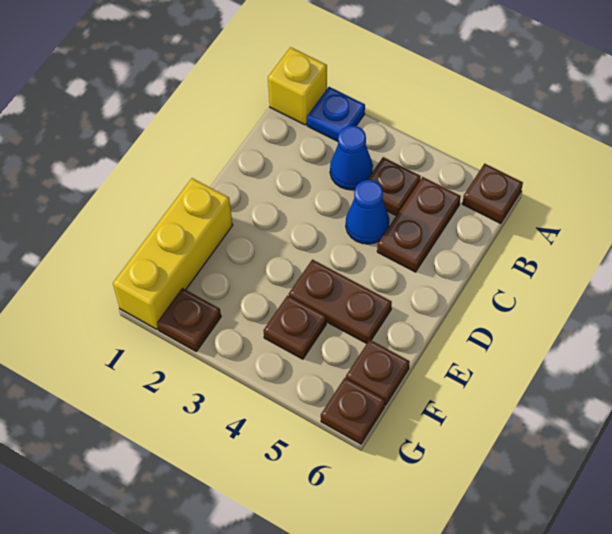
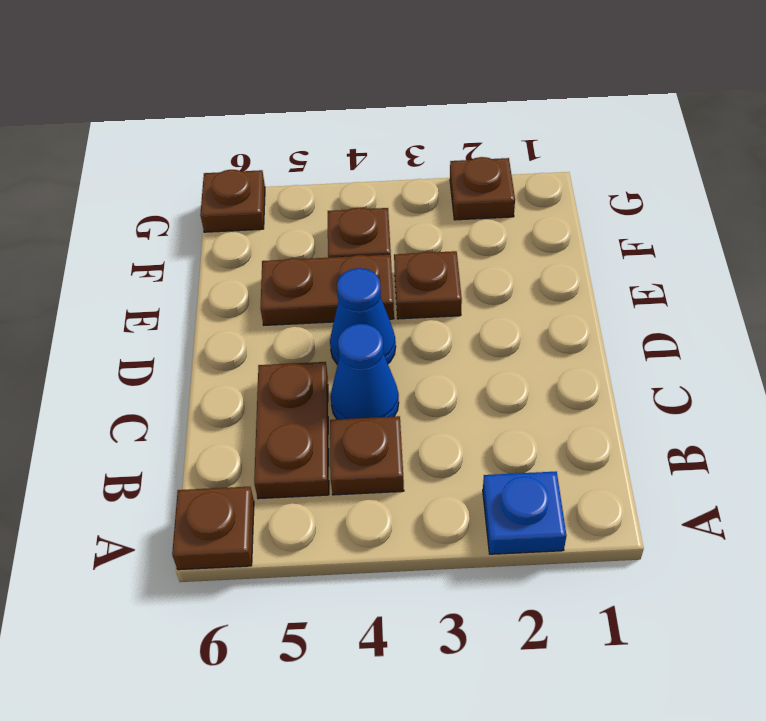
yellow brick A1 level 1 -> none
blue cone B3 level 1 -> blue cone D4 level 1
yellow brick E1:G1 level 1 -> none
brown plate F6 level 1 -> brown plate E3 level 1

